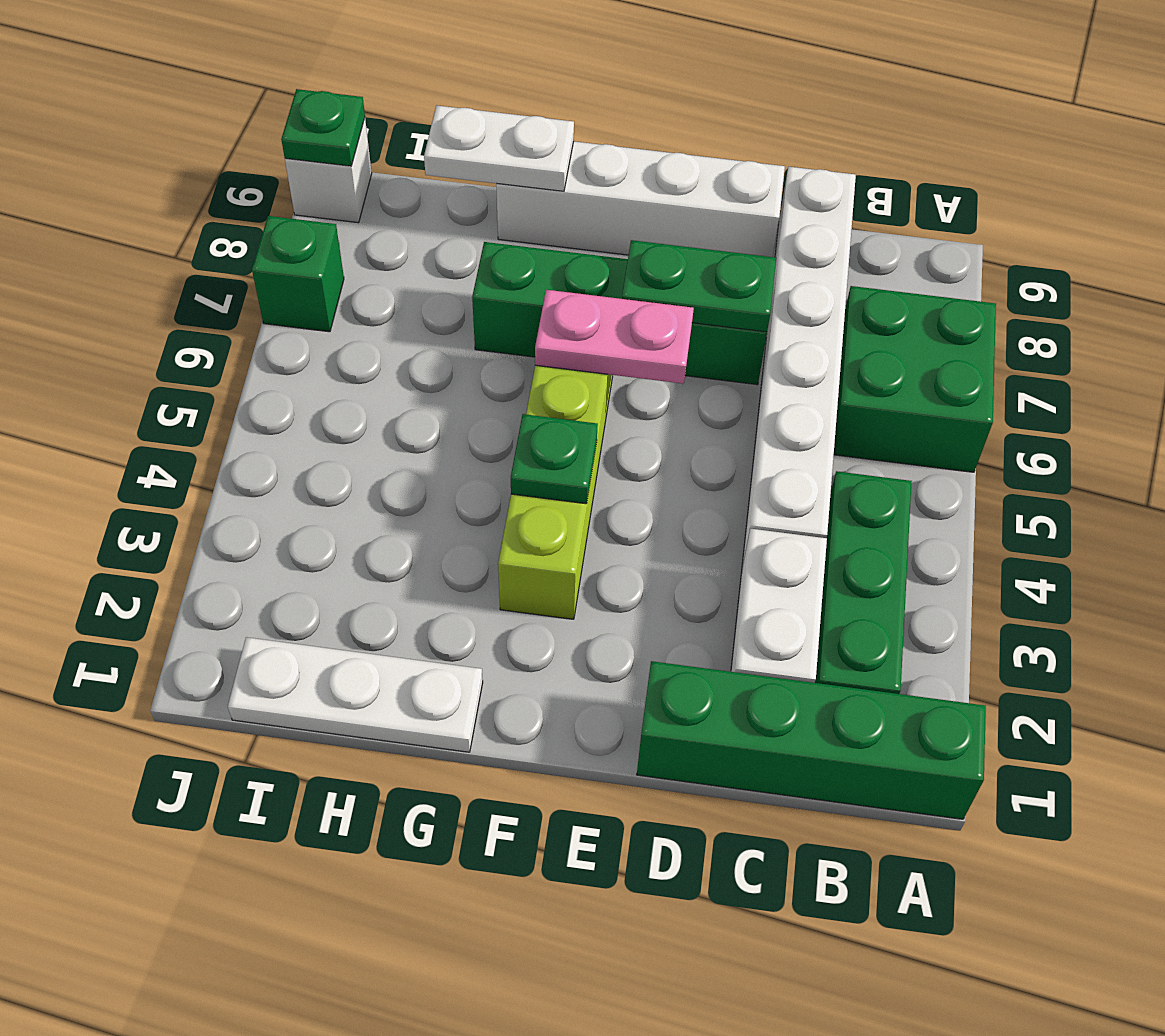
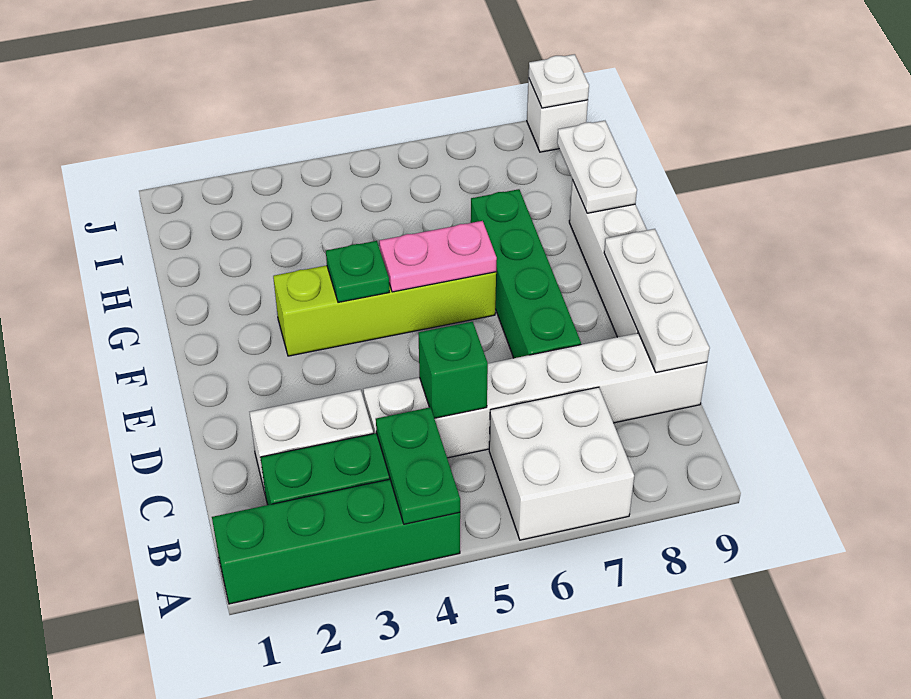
green brick A1:D1 level 1 -> green brick A1:A4 level 1
green brick A6:B7 level 1 -> white brick A6:B7 level 1
green plate D7:E7 level 2 -> green plate A4:B4 level 2
pink plate E6:F6 level 2 -> pink plate F5:F6 level 2
white plate G1:I1 level 1 -> white plate C9:E9 level 2
green brick J7 level 1 -> green brick C5 level 2
green plate J9 level 2 -> white plate J9 level 2

